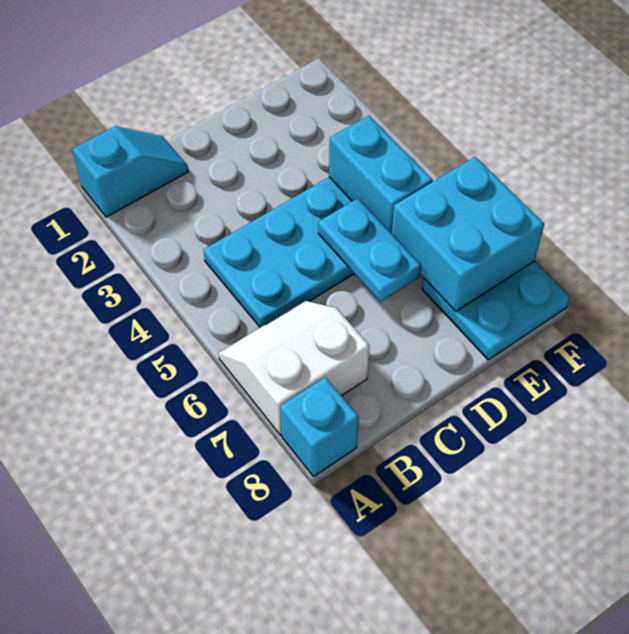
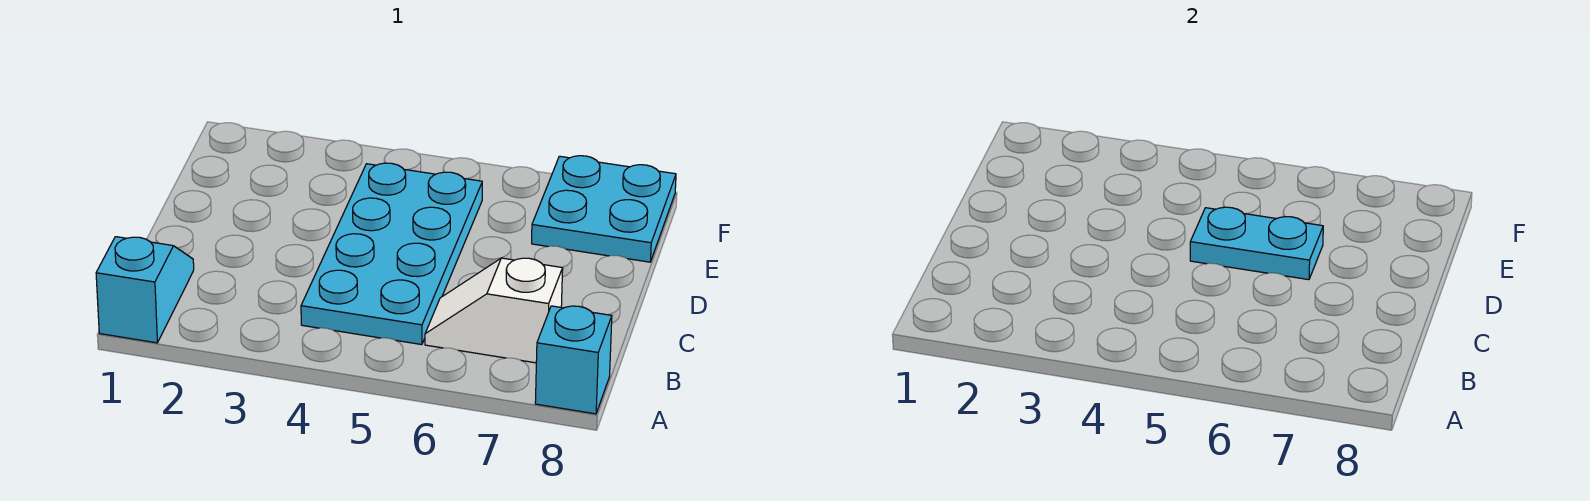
white slope A6:B7 level 1 top 7 -> white slope B6:B7 level 1 top 7
cyan brick E4:E5 level 2 -> none
cyan brick E6:F7 level 2 -> none

